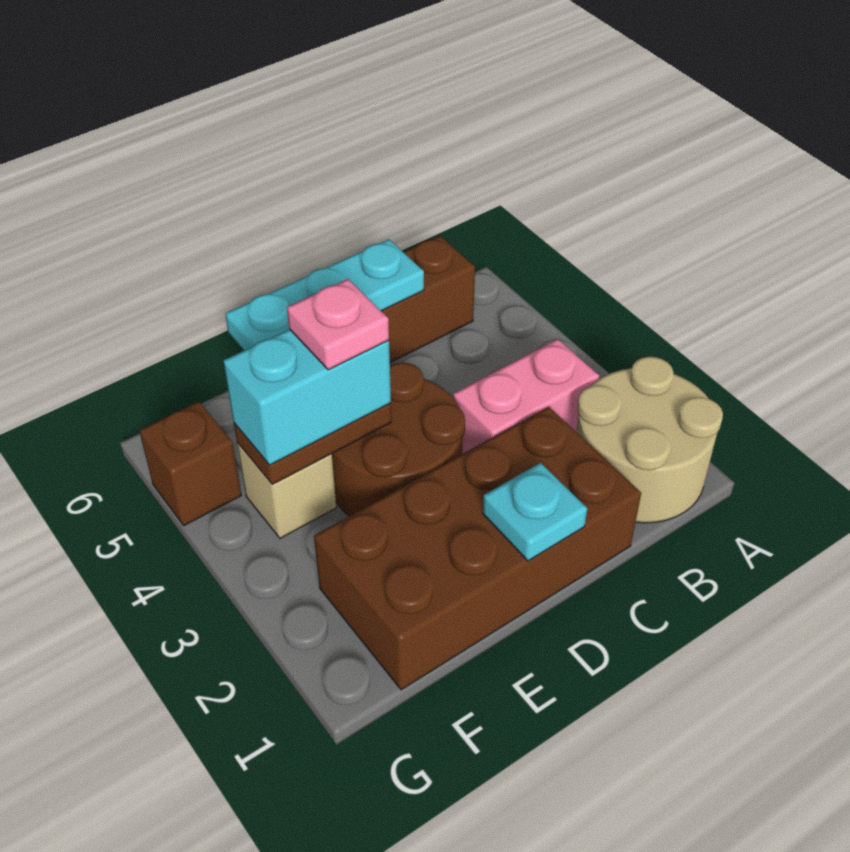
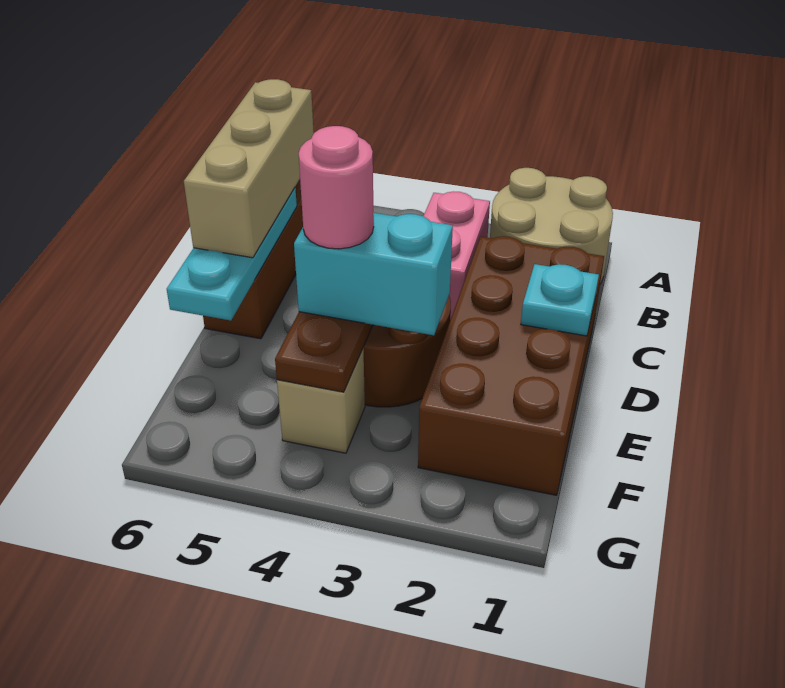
none -> tan brick B6:D6 level 3
cyan brick E4:F4 level 3 -> cyan brick E3:E4 level 3
pink plate E4 level 4 -> pink round brick E4 level 4
brown brick G5 level 1 -> none

